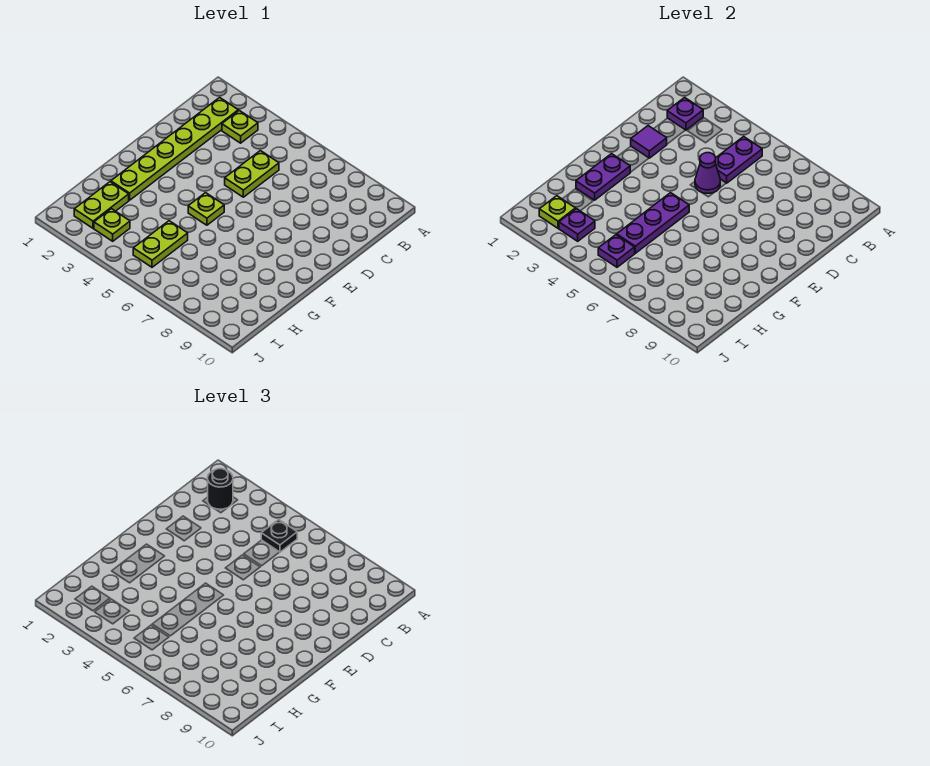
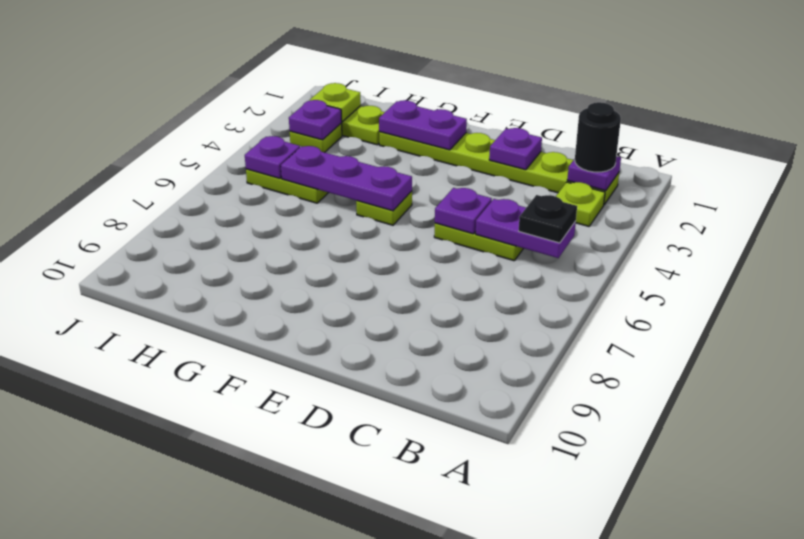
purple tile D2 level 2 -> purple plate D2 level 2
purple cone D5 level 2 -> purple plate D5 level 2

